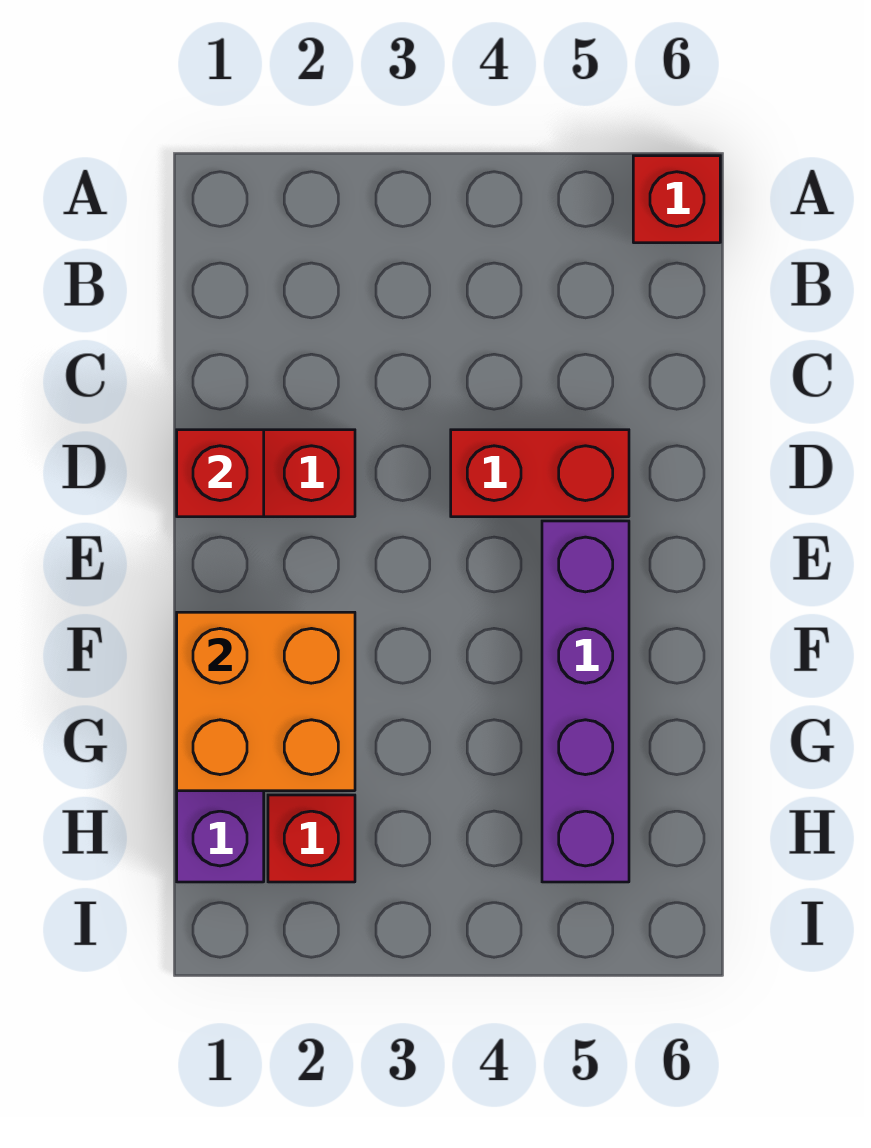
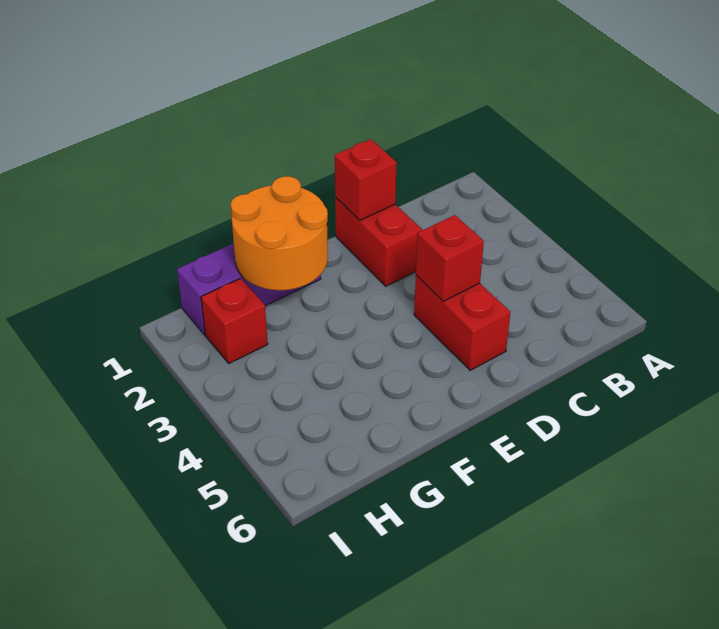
red brick A6 level 1 -> red brick D4 level 2
purple brick E5:H5 level 1 -> none
orange brick F1:G2 level 2 -> orange round brick F1:G2 level 2

